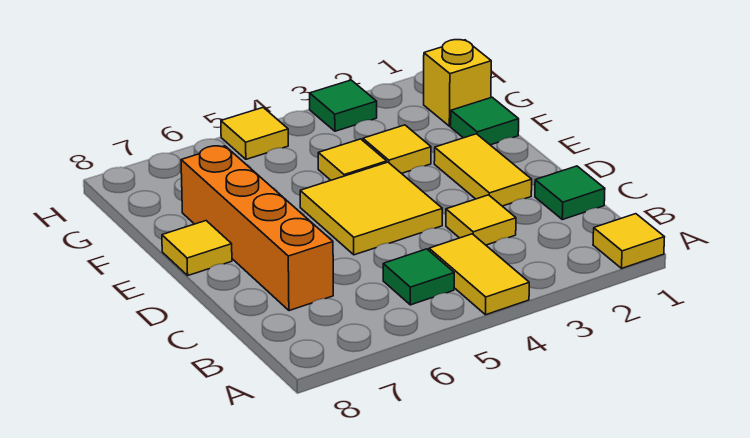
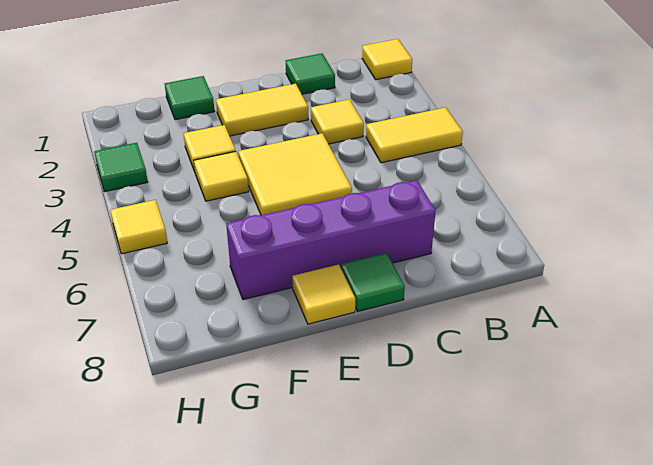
green tile B5 level 1 -> green tile D8 level 1
orange brick C7:F7 level 1 -> purple brick C7:F7 level 1
yellow brick G1 level 1 -> none

